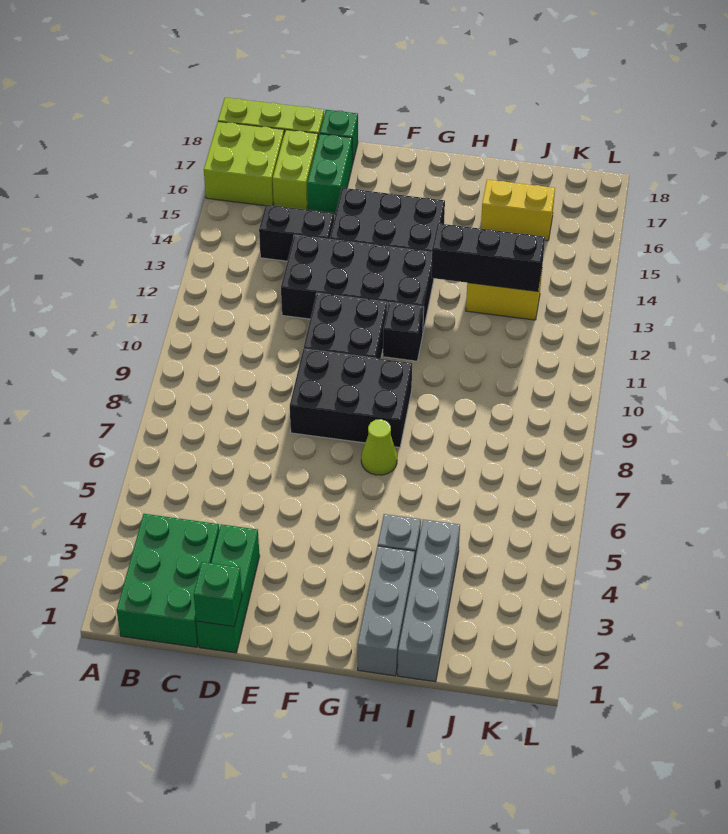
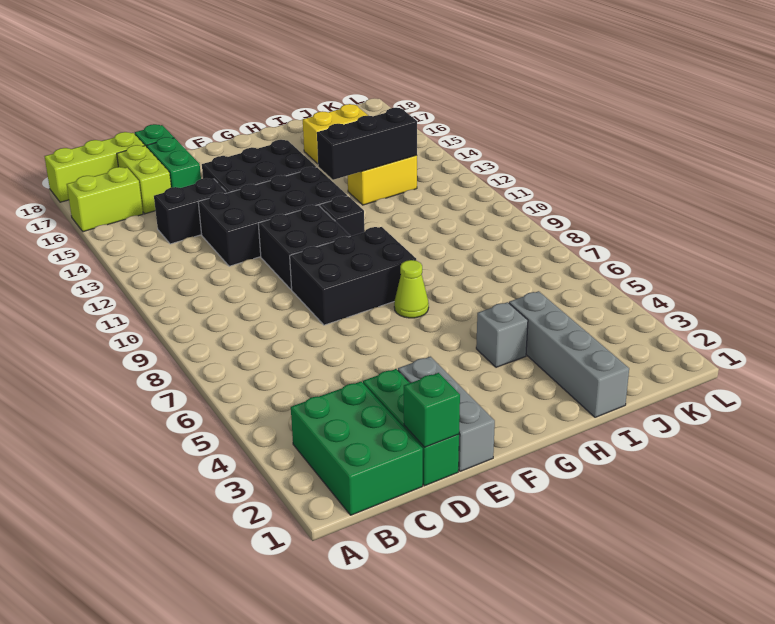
lime brick A16:B17 level 1 -> lime brick A16:B16 level 1
grey brick H1:H3 level 1 -> grey brick E1:E3 level 1

